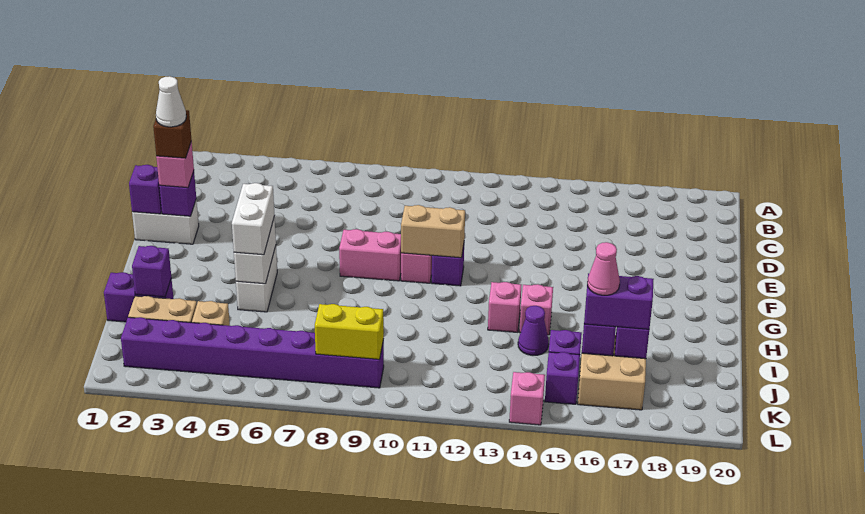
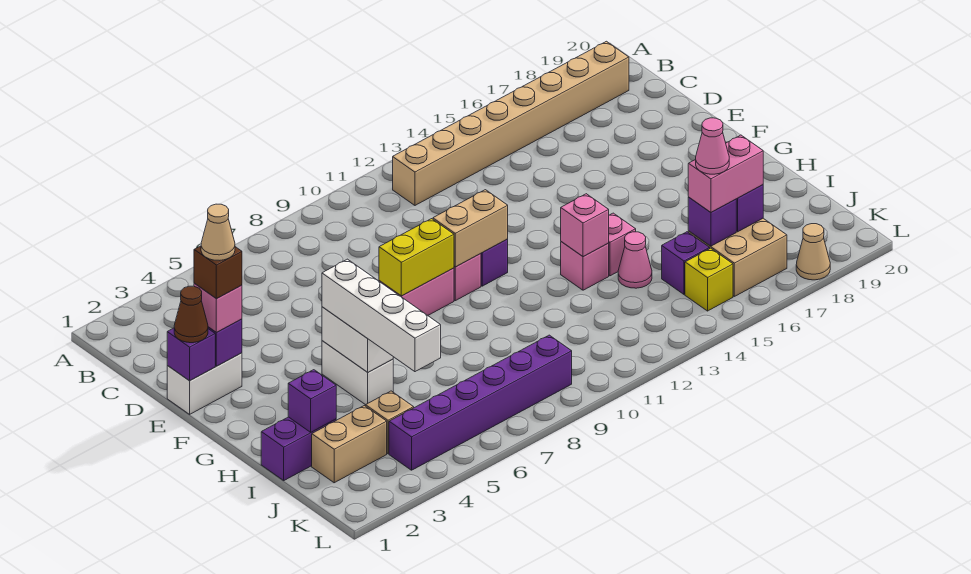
none -> tan brick B12:B19 level 1
none -> brown cone E1 level 3
white cone E2 level 5 -> tan cone E2 level 5
white brick G5:H5 level 3 -> white brick G5:J5 level 3
purple cone I14 level 1 -> pink cone I14 level 1
purple brick J16:J17 level 3 -> pink brick J16:J17 level 3
purple brick K2:K9 level 1 -> purple brick K4:K9 level 1
yellow brick K8:K9 level 2 -> yellow brick F8:F9 level 2
purple brick K15 level 1 -> yellow brick K15 level 1
pink brick L14 level 1 -> pink brick H13 level 2
none -> tan cone L18 level 1

